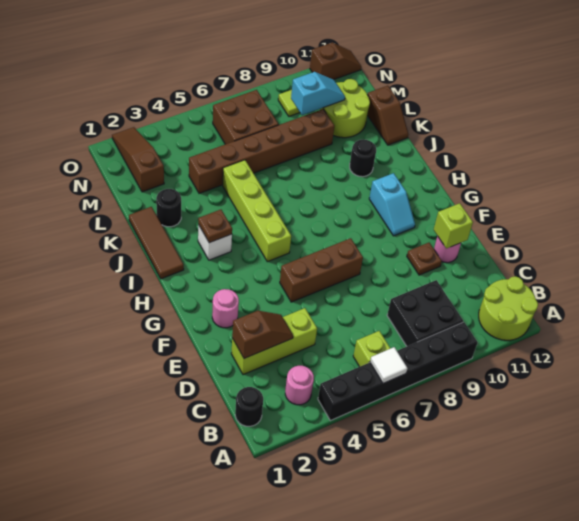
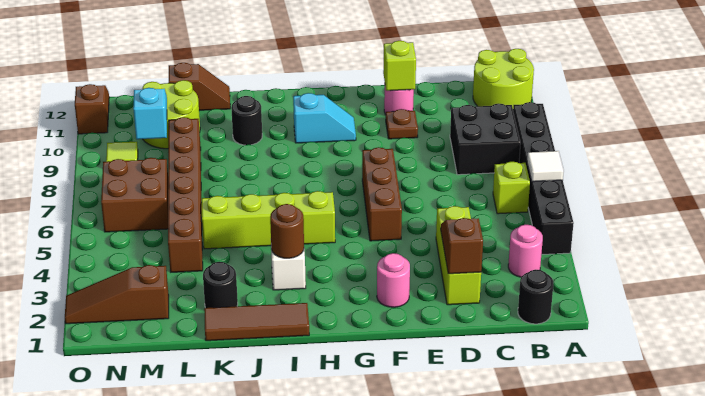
brown plate I3 level 2 -> brown round brick I3 level 2

